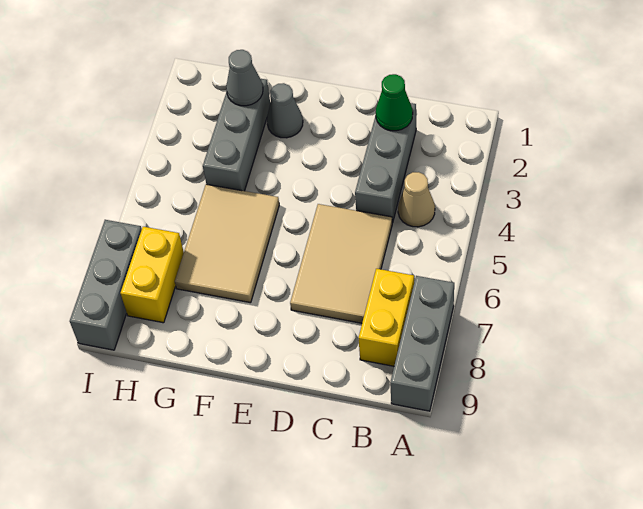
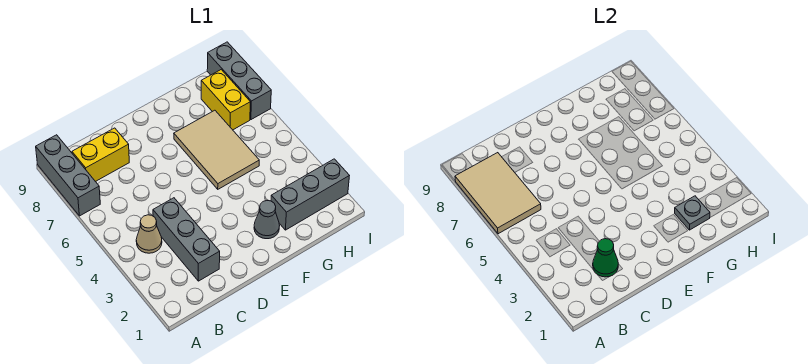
yellow brick B7:B8 level 1 -> yellow brick B8:C8 level 1
tan tile C5:D7 level 1 -> tan tile A6:B8 level 2
grey brick G2:G4 level 1 -> grey brick G2:I2 level 1
grey cone G2 level 2 -> grey plate G2 level 2

